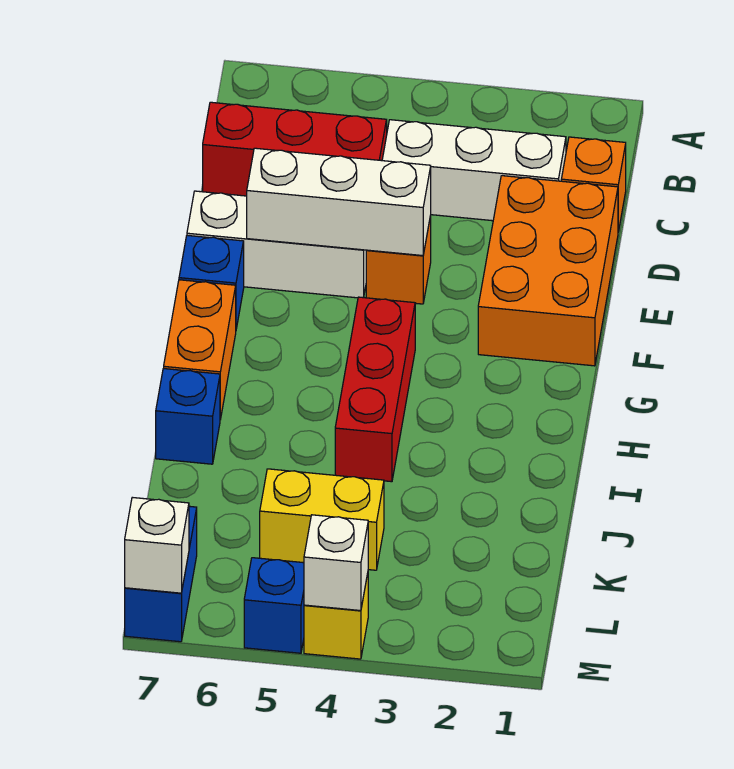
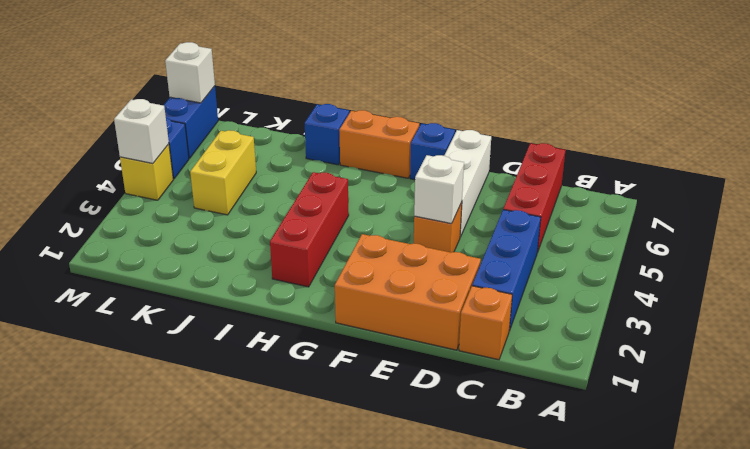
white brick C2:C4 level 1 -> blue brick C2:C4 level 1
white brick E4:E6 level 2 -> white brick E4 level 2
red brick G4:I4 level 1 -> red brick H2:H4 level 1
blue brick L7:M7 level 1 -> blue brick M6:M7 level 1

